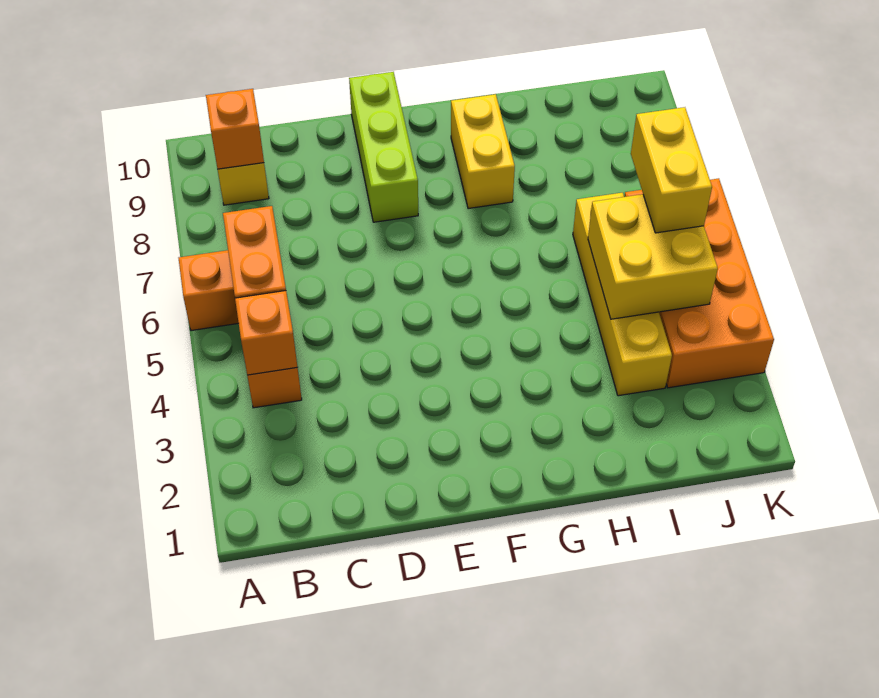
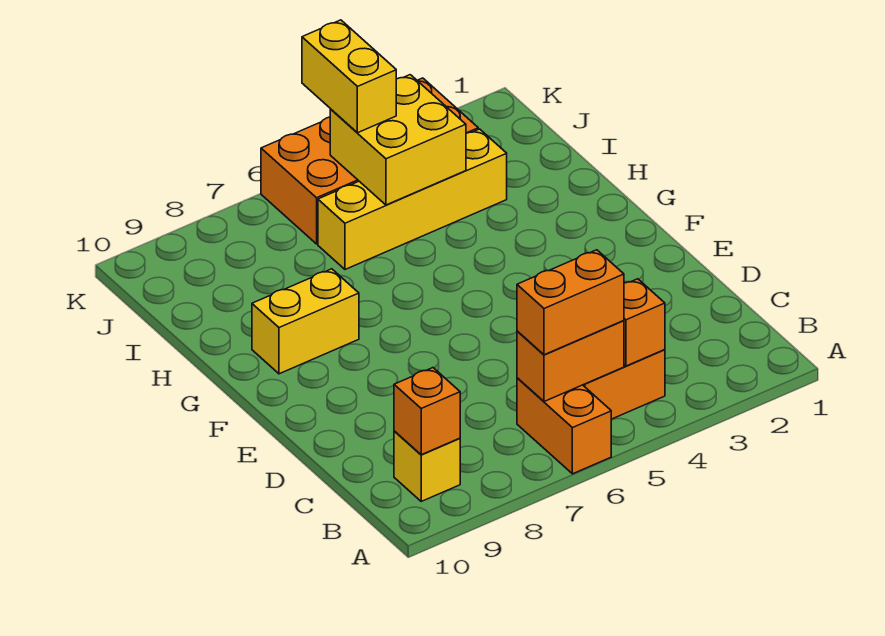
none -> orange brick B5:B6 level 3
lime brick E8:E10 level 1 -> none
yellow brick J5:J6 level 3 -> yellow brick J5:K5 level 3

